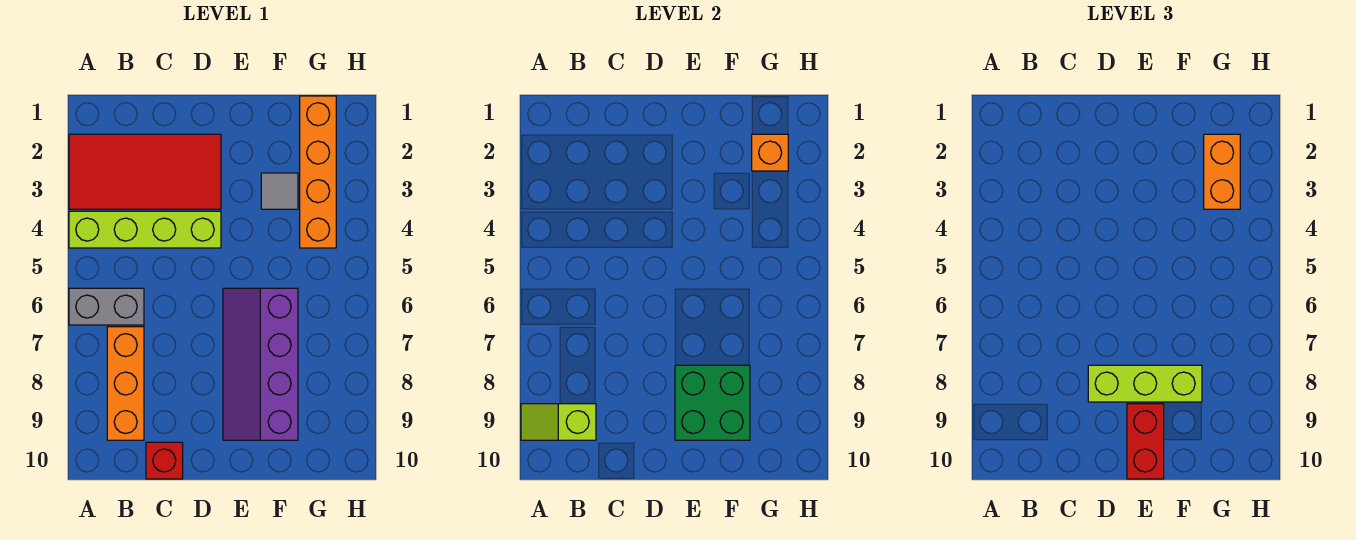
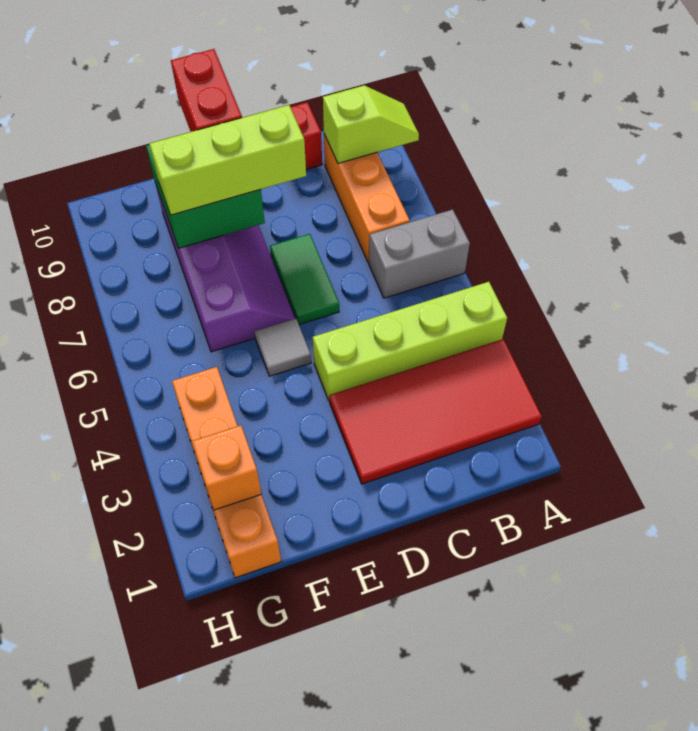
none -> green tile D6:D7 level 1
grey tile F3 level 1 -> grey tile E5 level 1
orange brick G2:G3 level 3 -> none

